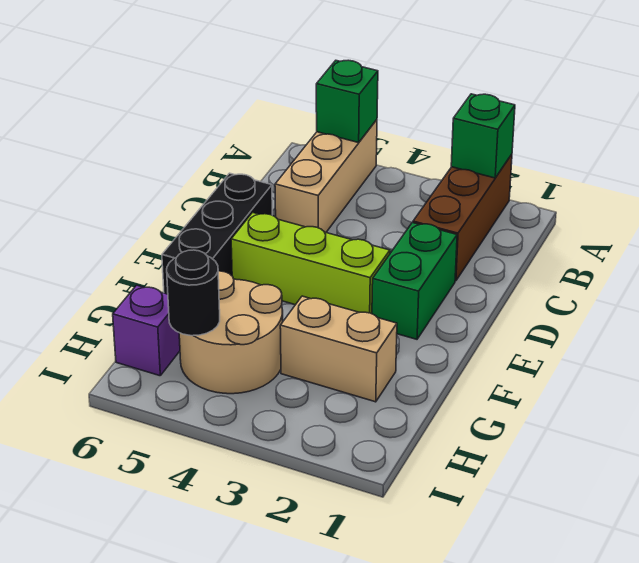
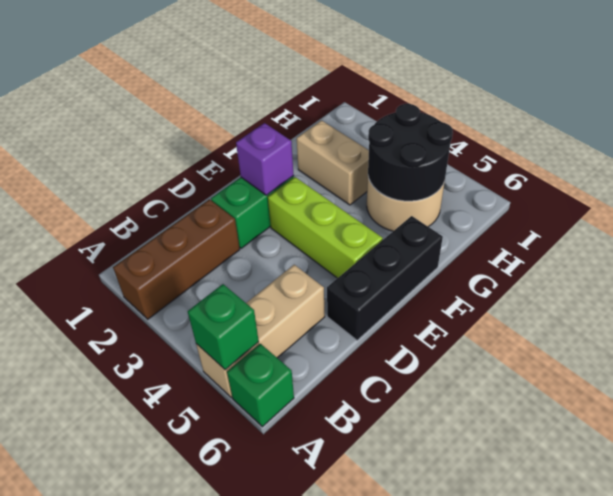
green brick A2 level 2 -> green brick A6 level 1
black round brick H5 level 2 -> black round brick G4:H5 level 2
purple brick H6 level 1 -> purple brick E2 level 2

